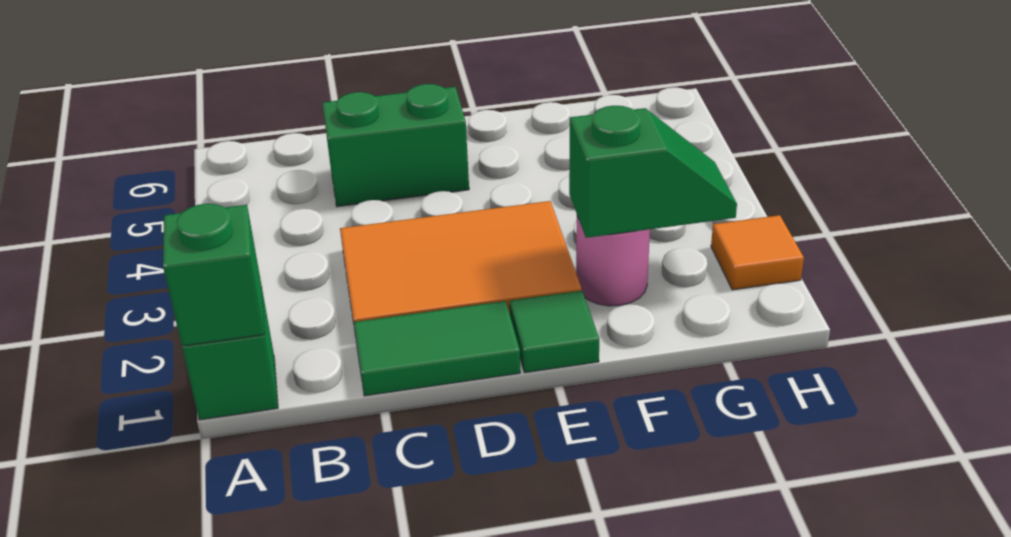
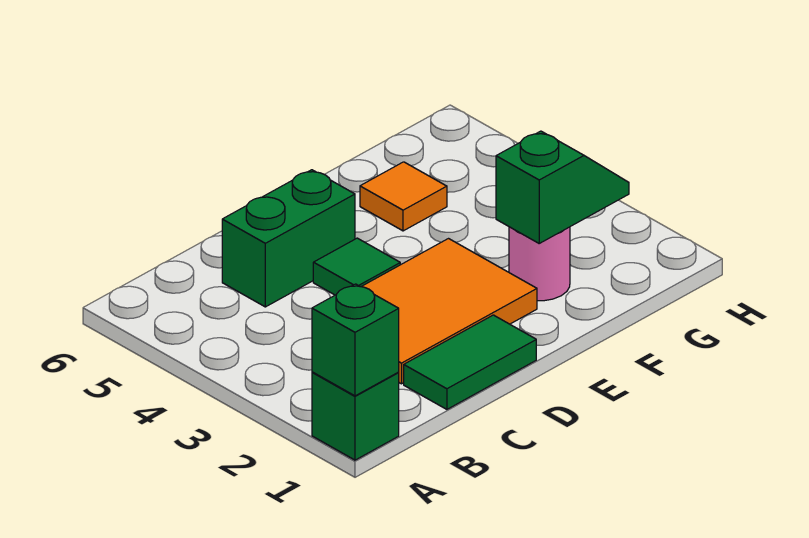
green tile E1 level 1 -> green tile D4 level 1
orange tile H2 level 1 -> orange tile F5 level 1

